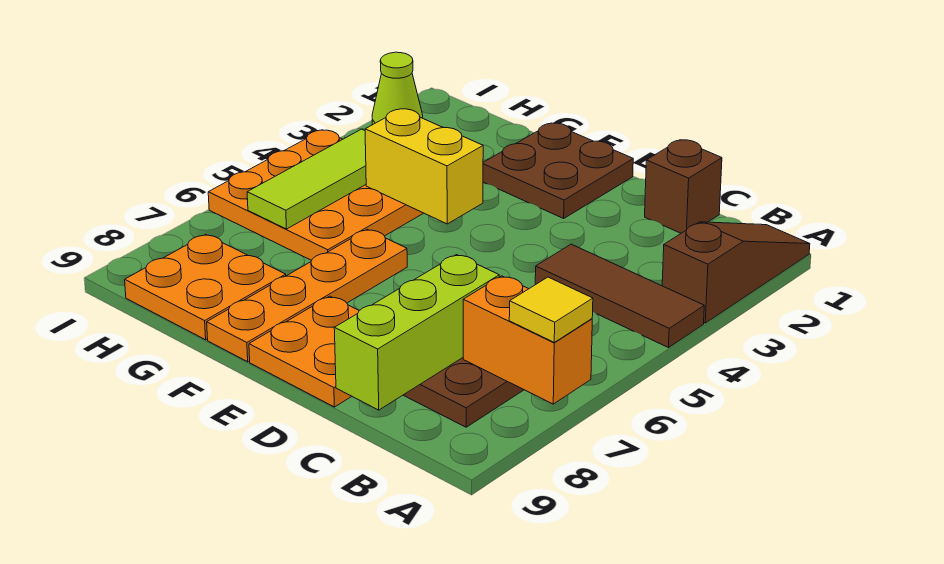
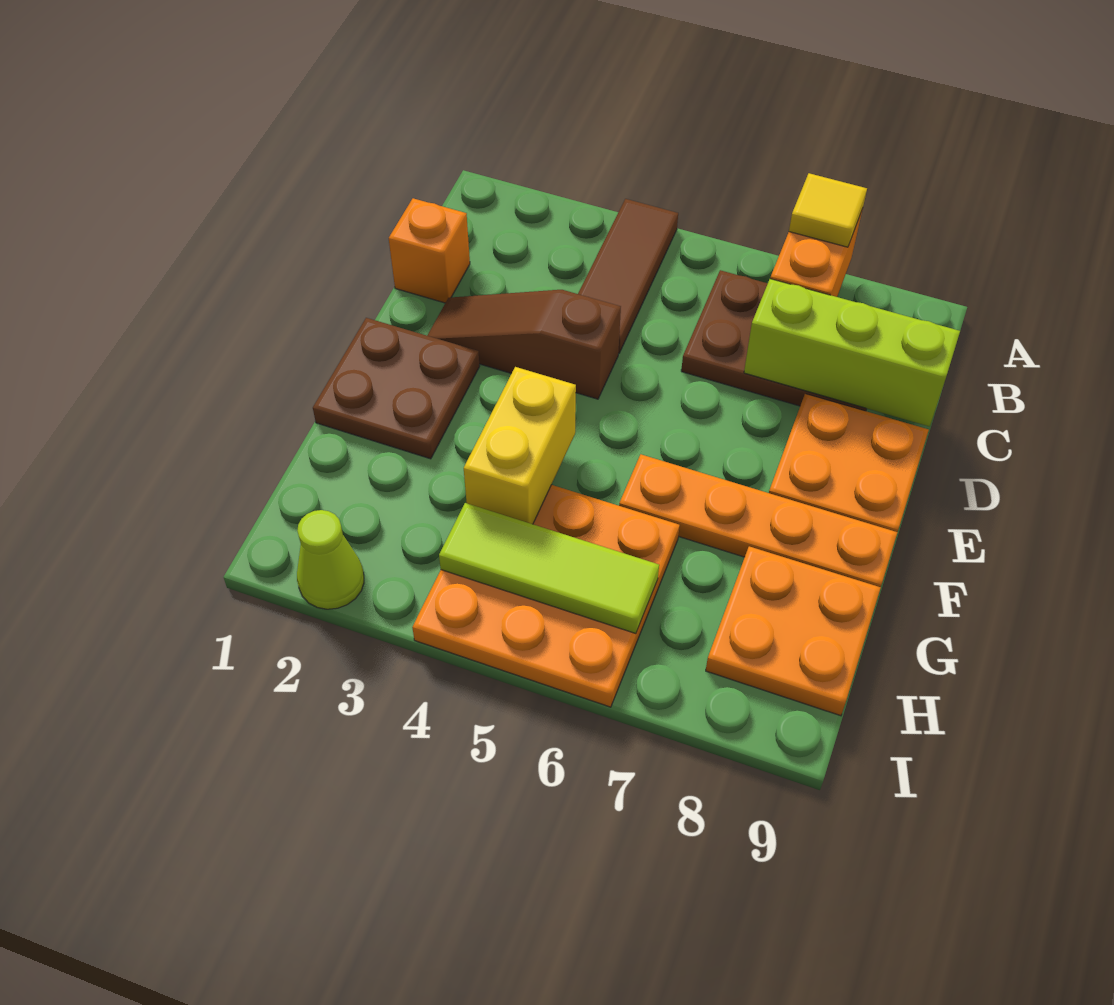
brown slope A1:A3 level 1 top 3 -> brown slope D2:D4 level 1 top 4
brown brick C1 level 1 -> orange brick C1 level 1

